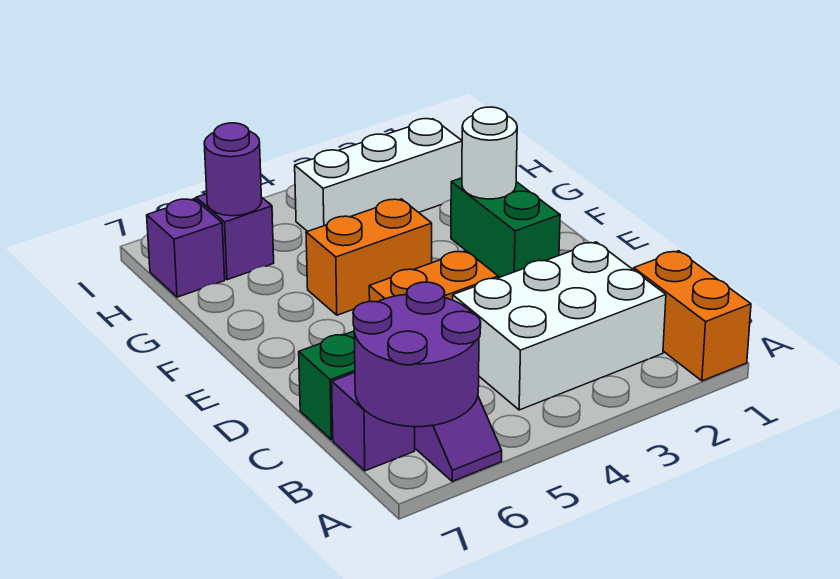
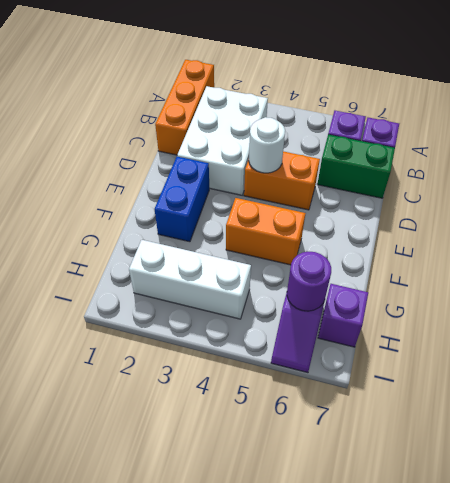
orange brick A1:B1 level 1 -> orange brick A1:C1 level 1
purple round brick A6:B7 level 2 -> none
white brick B2:C4 level 1 -> white brick B2:D3 level 1
green brick E2:F2 level 1 -> blue brick E2:F2 level 1
white round brick F2 level 2 -> white round brick D4 level 2

